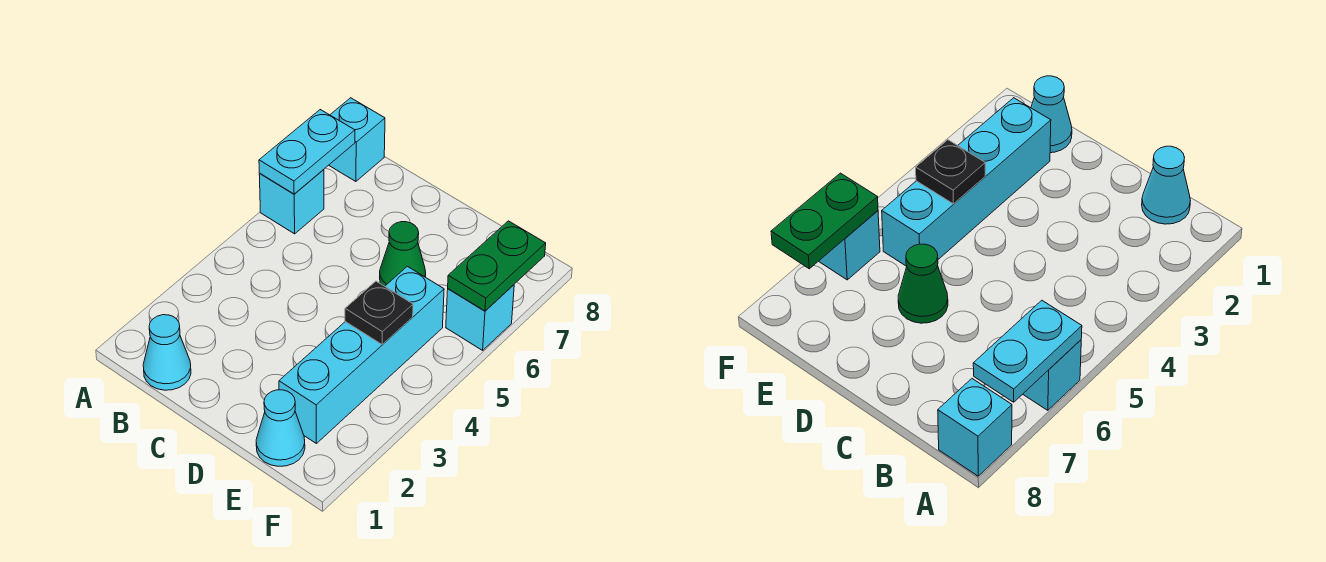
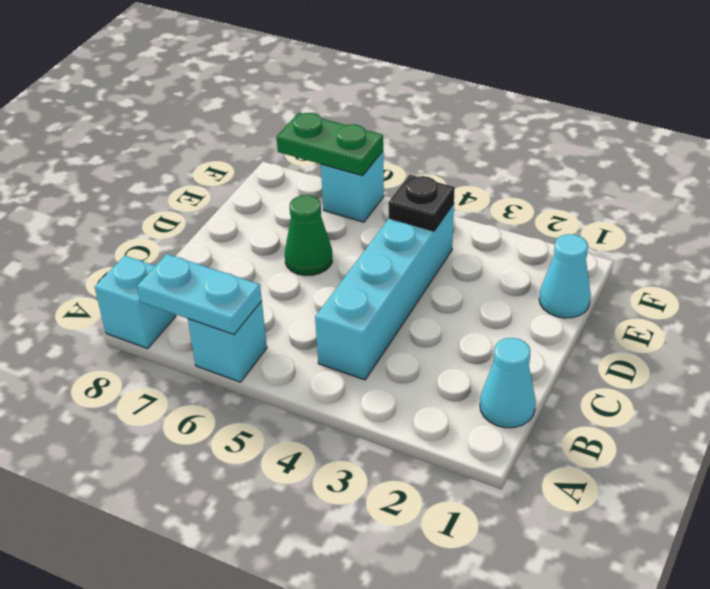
cyan brick E2:E5 level 1 -> cyan brick B4:E4 level 1

